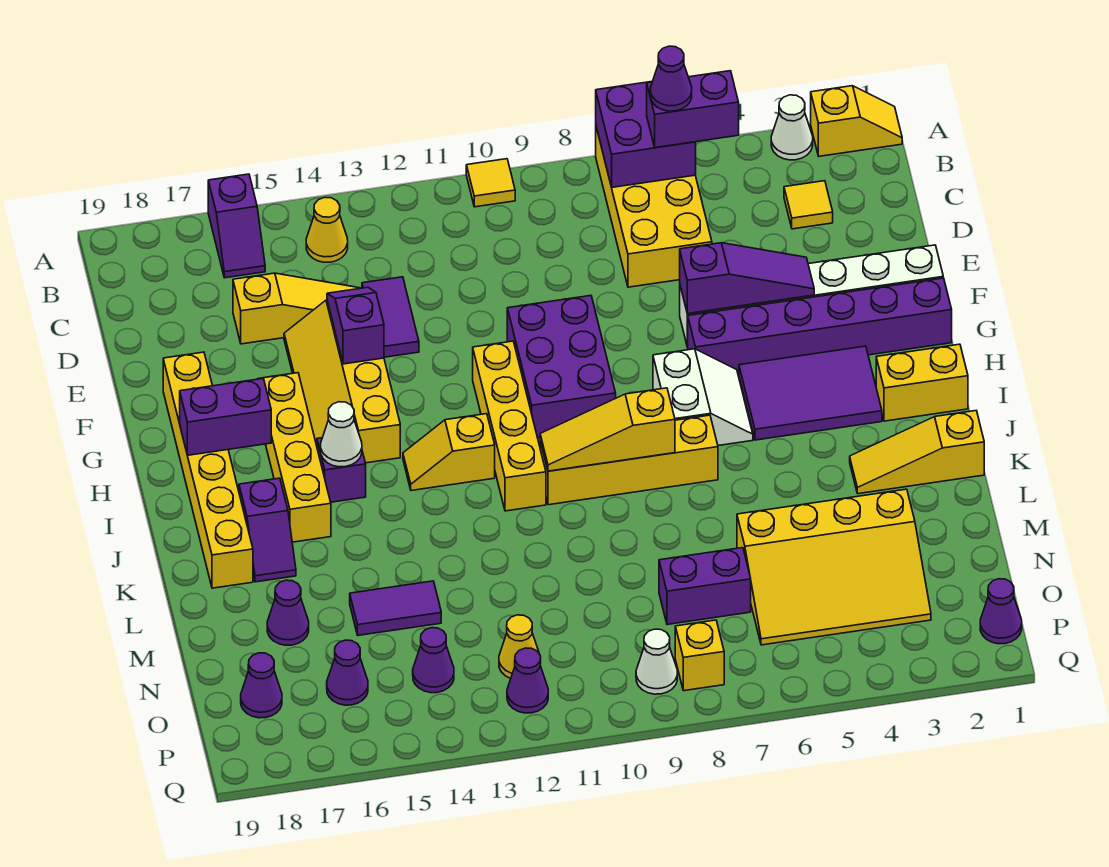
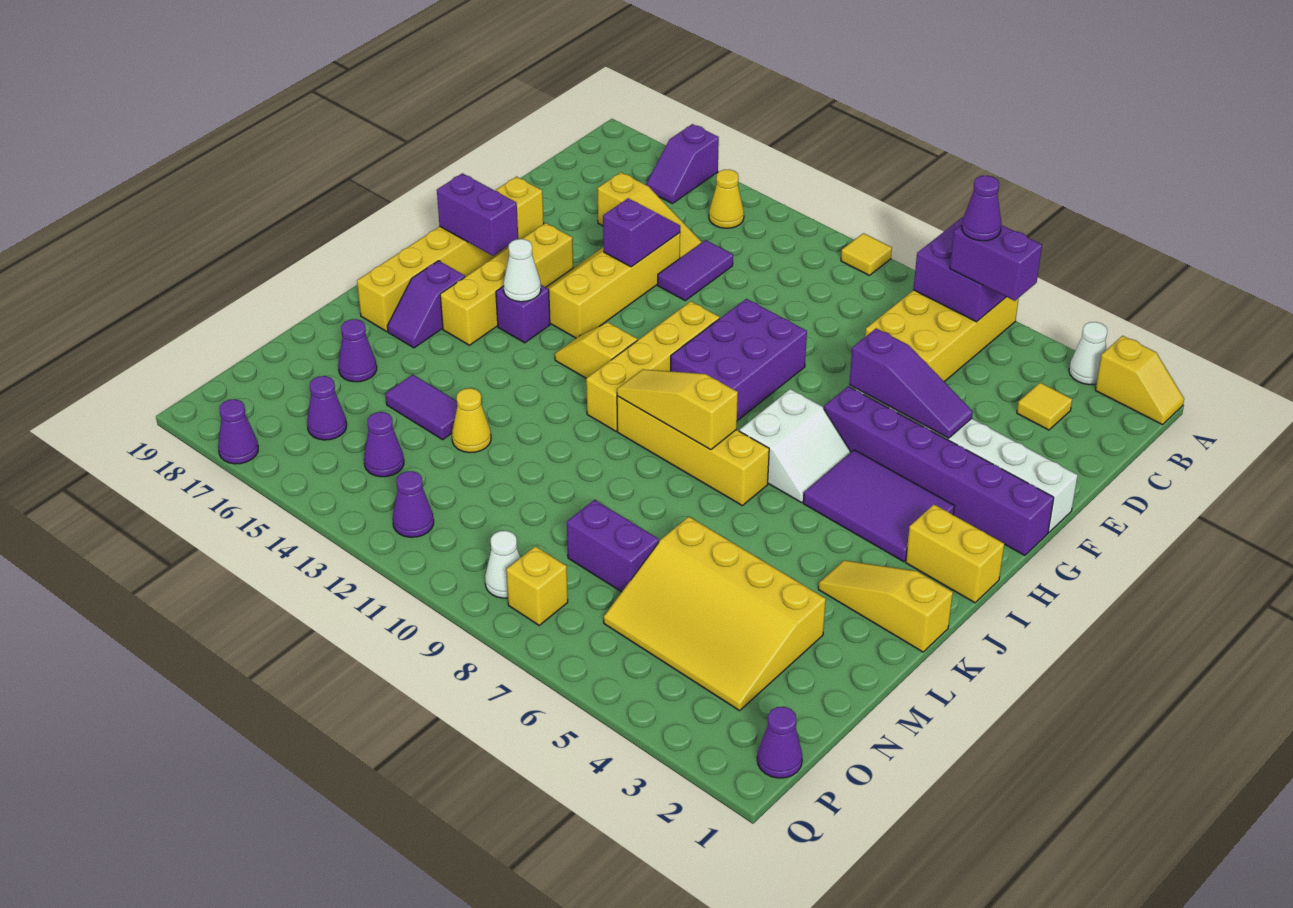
yellow cone O12 level 1 -> yellow cone M13 level 1
purple cone O18 level 1 -> purple cone Q17 level 1

